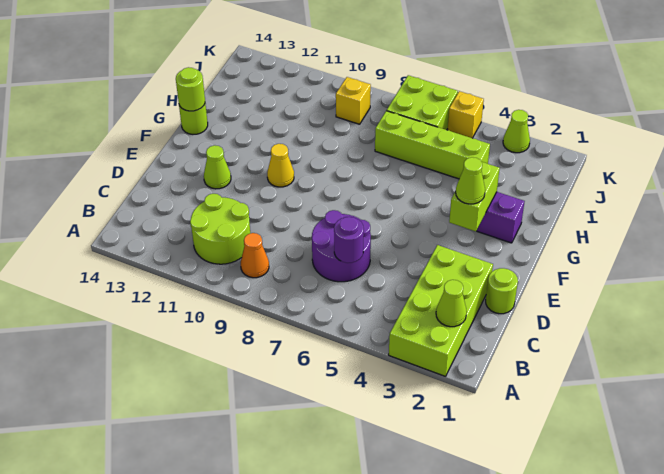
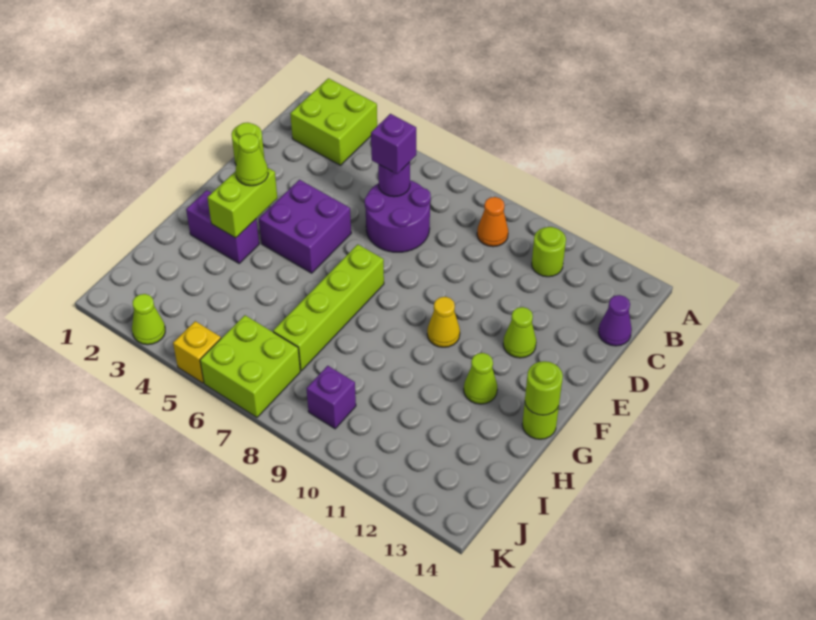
lime brick A2:D3 level 1 -> lime brick A2:B3 level 1
lime cone B2 level 2 -> lime cone G12 level 1
lime round brick B10:C11 level 1 -> lime round brick B11 level 1
none -> purple brick C6 level 3
none -> purple cone C14 level 1
none -> purple brick E4:F5 level 1
lime brick I4:I7 level 1 -> lime brick F7:I7 level 1
yellow brick J9 level 1 -> purple brick J9 level 1

